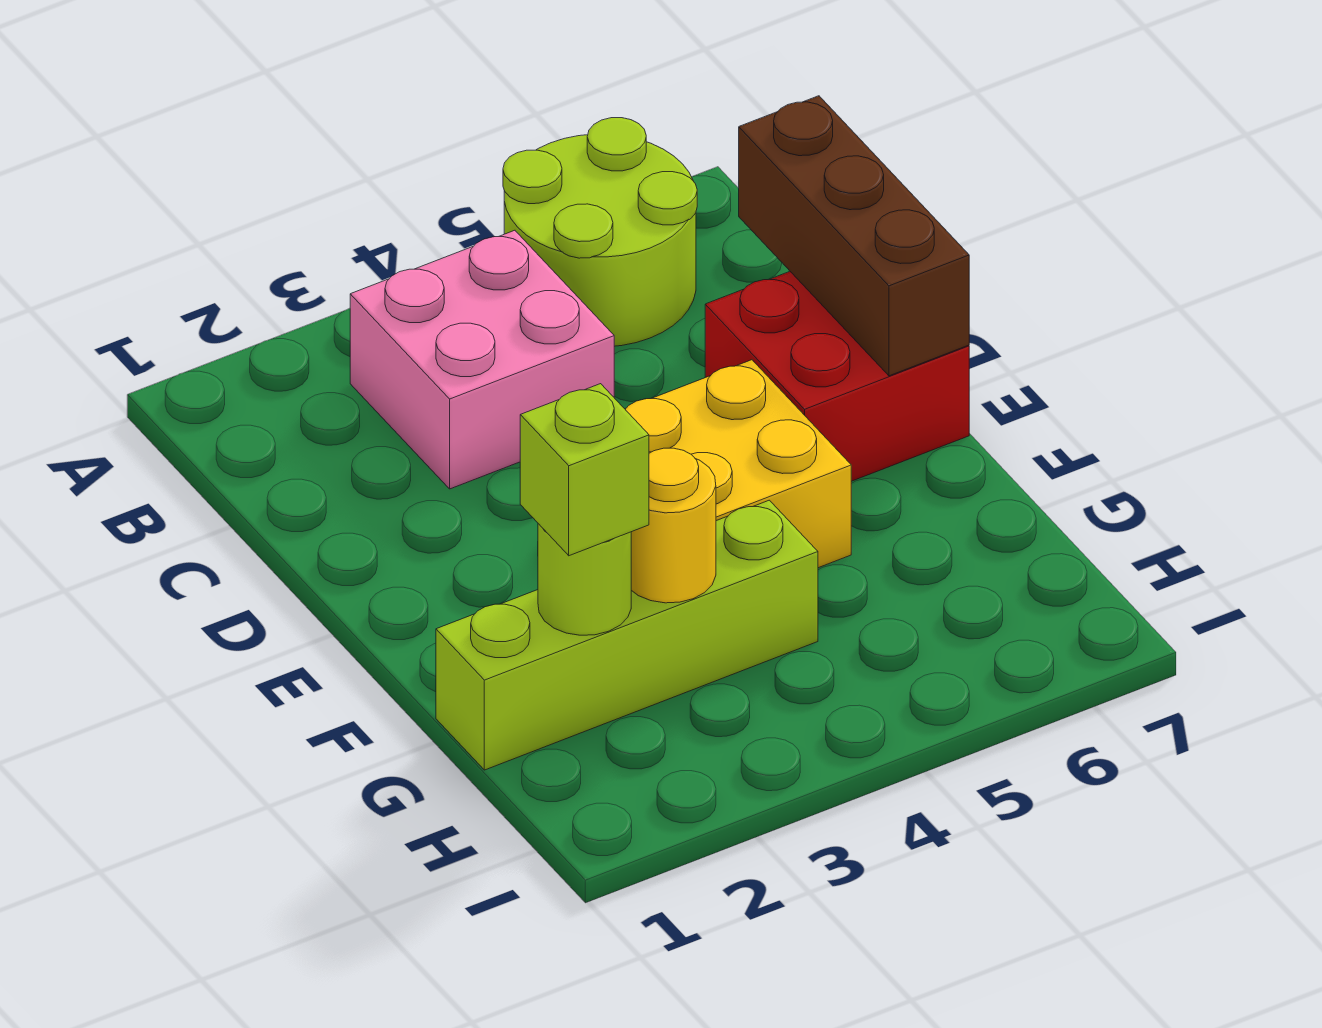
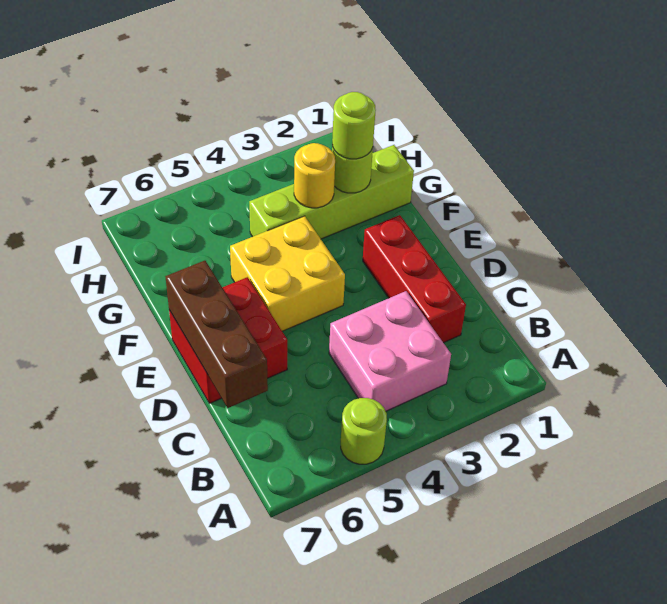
lime round brick A5:B6 level 1 -> lime round brick A5 level 1
none -> red brick C2:E2 level 1
lime brick G2 level 3 -> lime round brick G2 level 3

